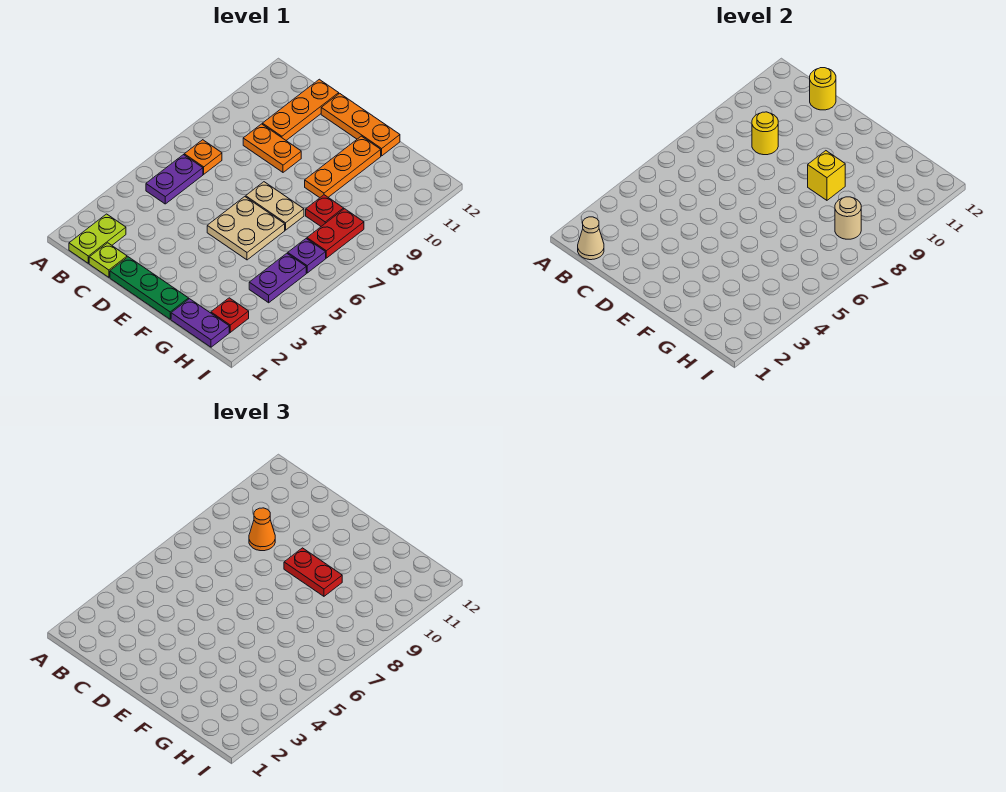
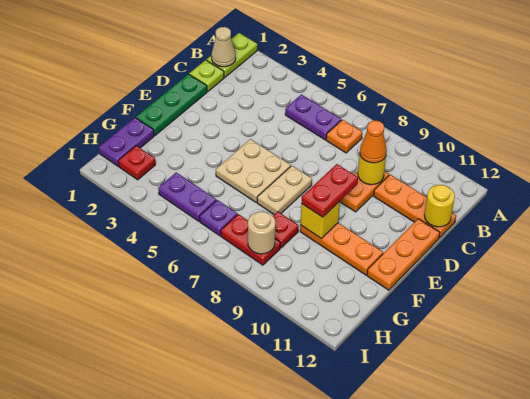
lime plate B1:B2 level 1 -> lime plate A1:B1 level 1

